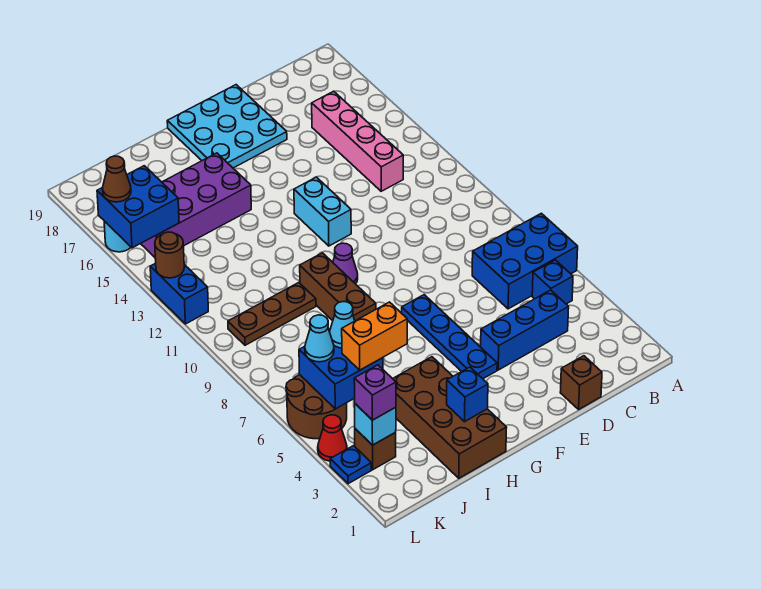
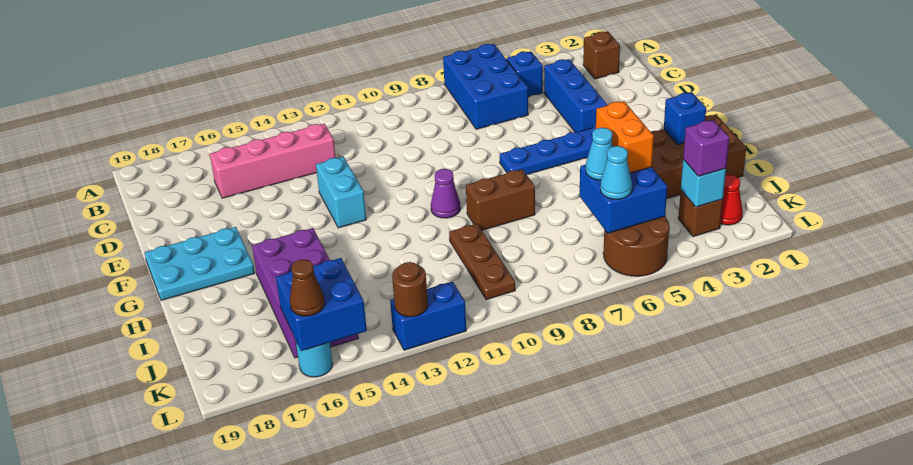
brown brick D1 level 1 -> brown brick B2 level 1
cyan plate E17:G19 level 1 -> cyan plate F17:G19 level 1
cyan brick F12:F13 level 1 -> cyan brick E13:F13 level 1
brown brick H8:H10 level 1 -> brown brick H8:H9 level 1
blue plate L3 level 1 -> none
red cone L4 level 1 -> red cone K2 level 1

